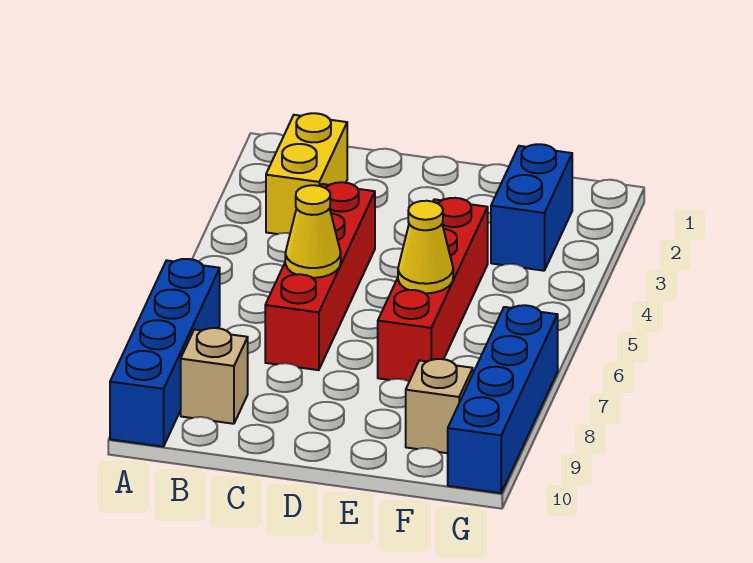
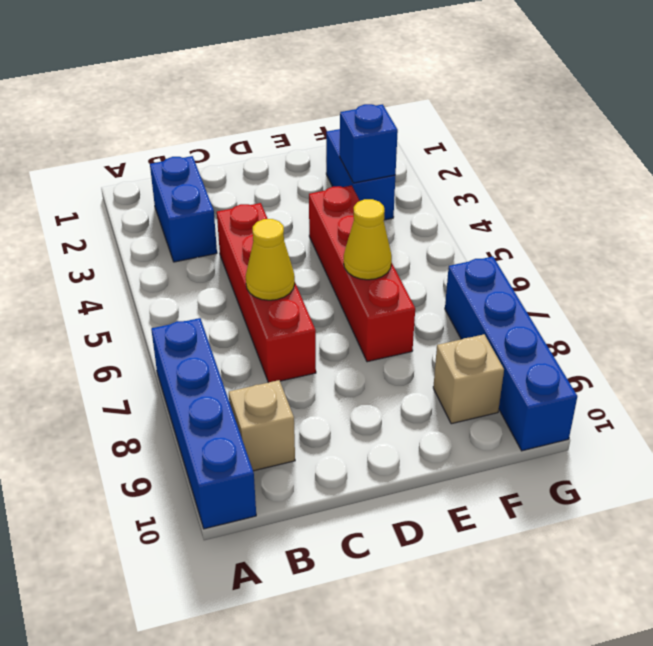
yellow brick B2:B3 level 1 -> blue brick B2:B3 level 1
none -> blue brick F3 level 2

